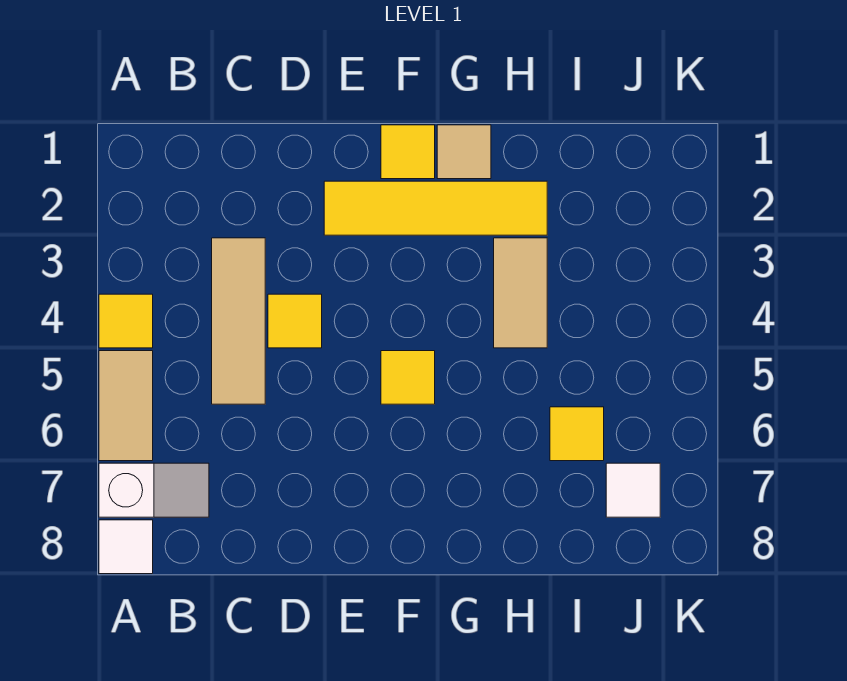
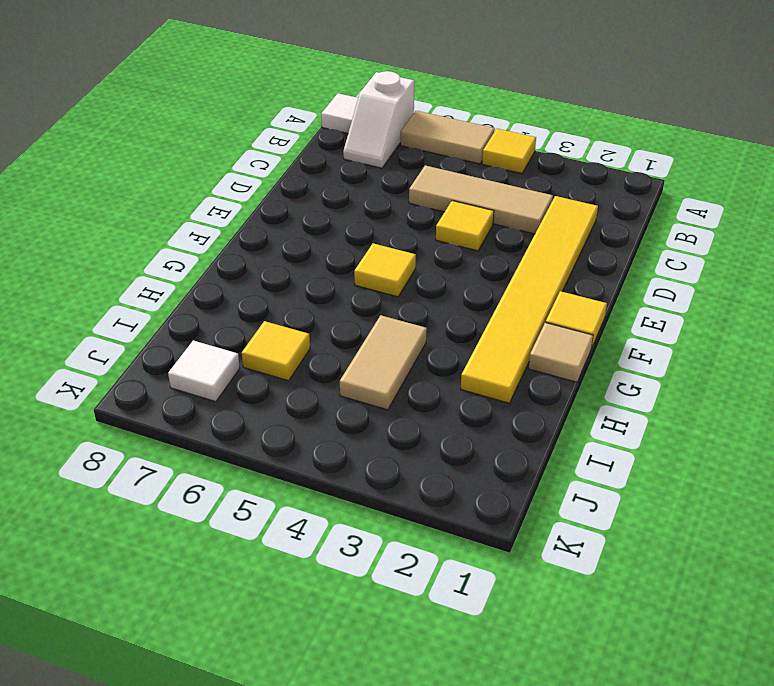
yellow tile E2:H2 level 1 -> yellow tile C2:H2 level 1
tan tile H3:H4 level 1 -> tan tile H4:I4 level 1

